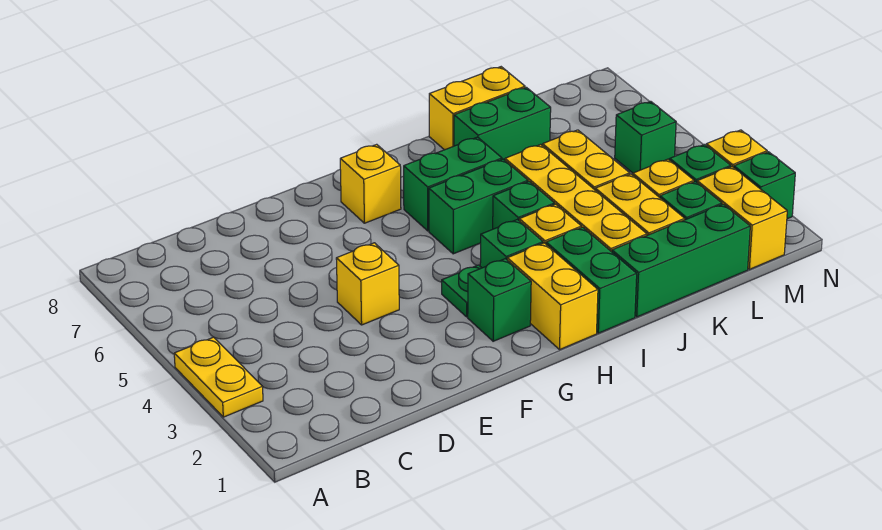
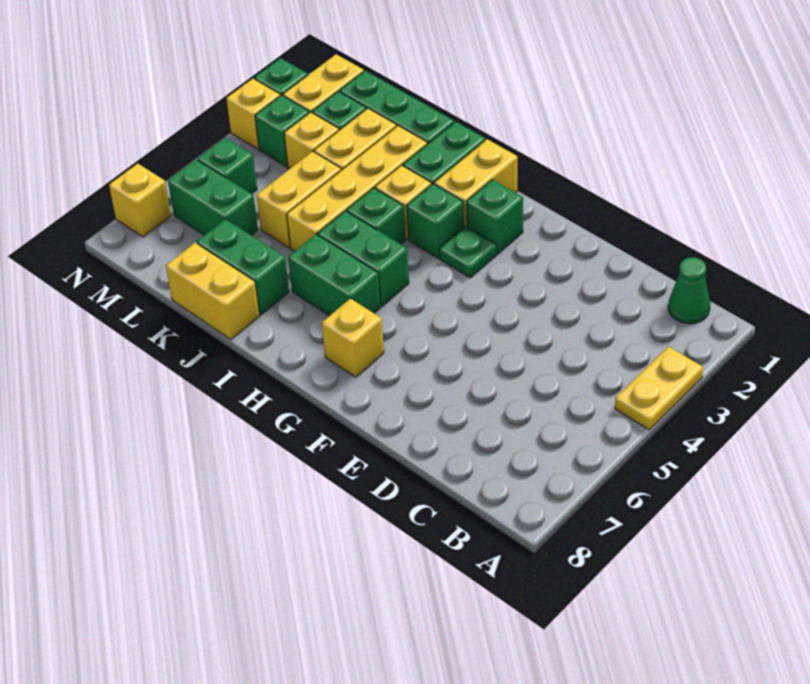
none -> green cone B1 level 1
yellow brick E4 level 1 -> yellow brick N7 level 1
none -> green brick L6:M6 level 1

